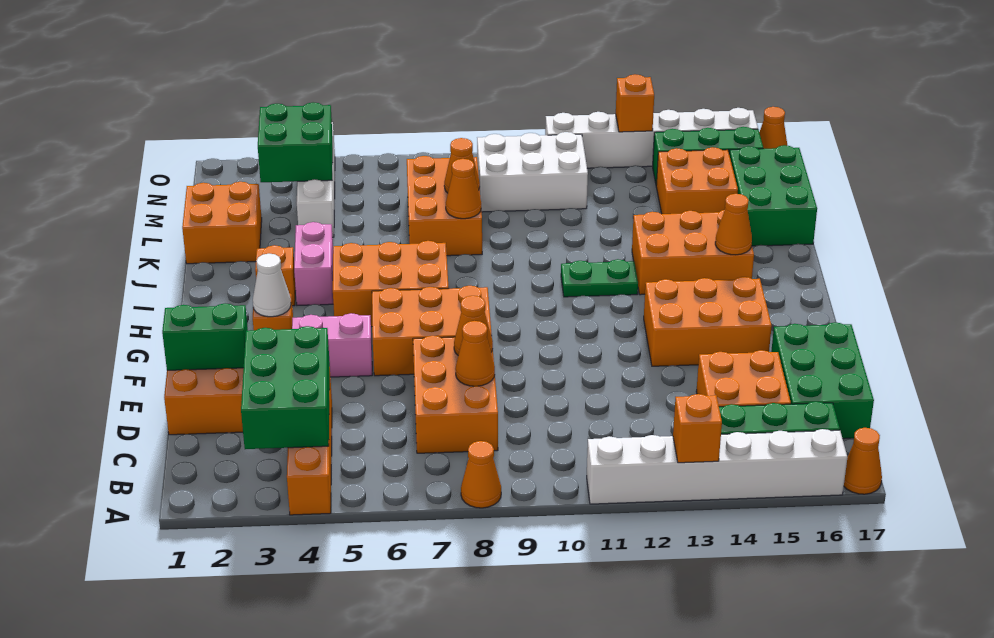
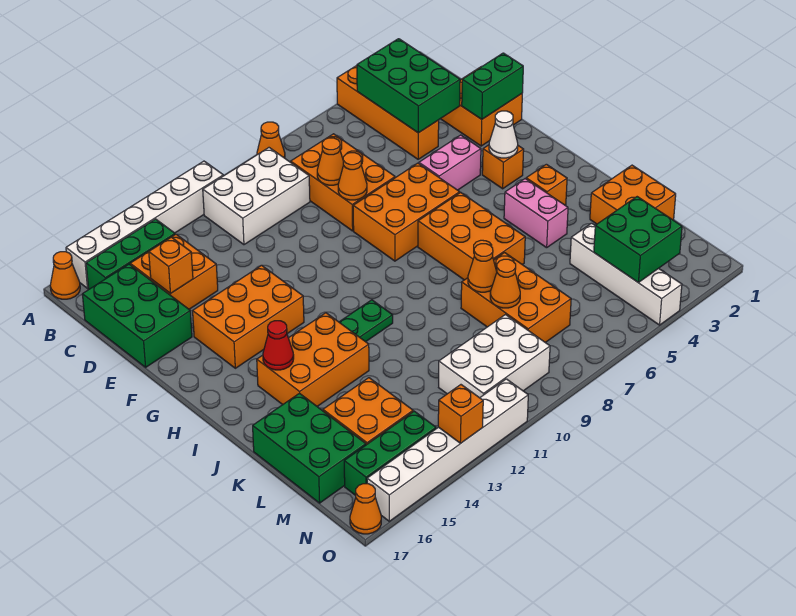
orange brick A13 level 2 -> orange brick D15 level 2
none -> white brick B9:C11 level 1
orange brick H5:I7 level 1 -> orange brick H6:J7 level 1
orange cone I15 level 2 -> red cone I15 level 2

